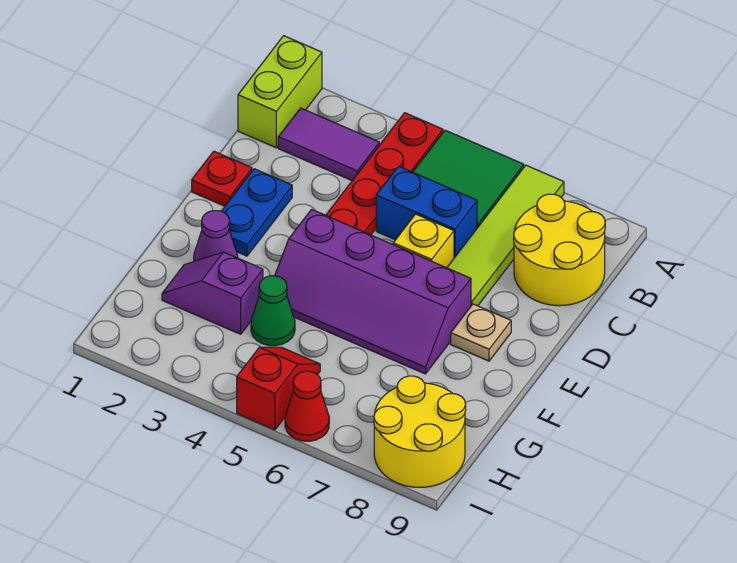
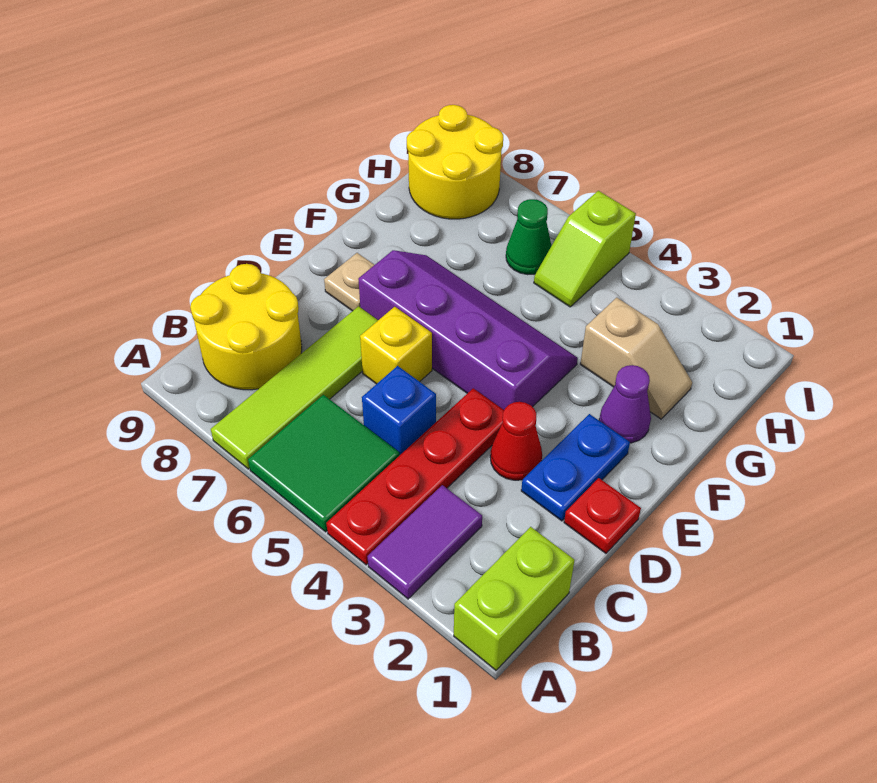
purple tile B2:B3 level 1 -> purple tile A3:B3 level 1
blue brick C5:C6 level 1 -> blue brick C5 level 1
purple slope G2:G3 level 1 top 3 -> tan slope G2:G3 level 1 top 3
green cone G4 level 1 -> green cone H6 level 1
red slope H5:I5 level 1 top I -> lime slope H5:I5 level 1 top I
red cone I6 level 1 -> red cone D3 level 1

